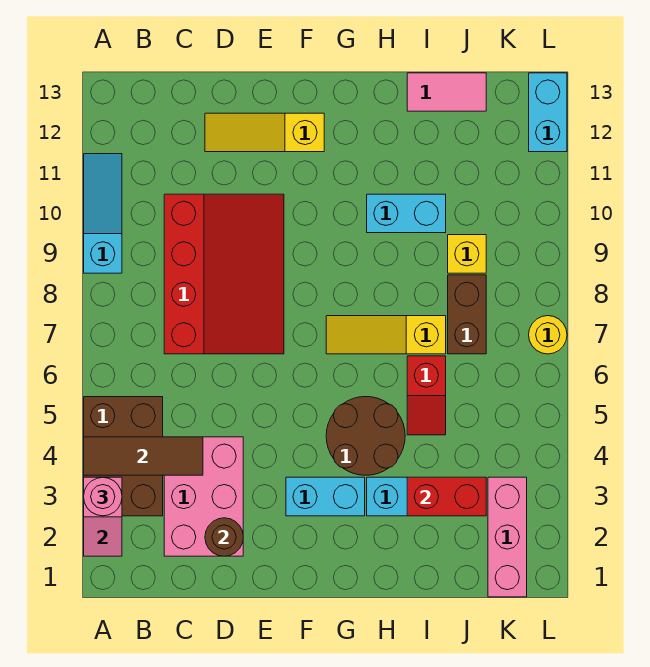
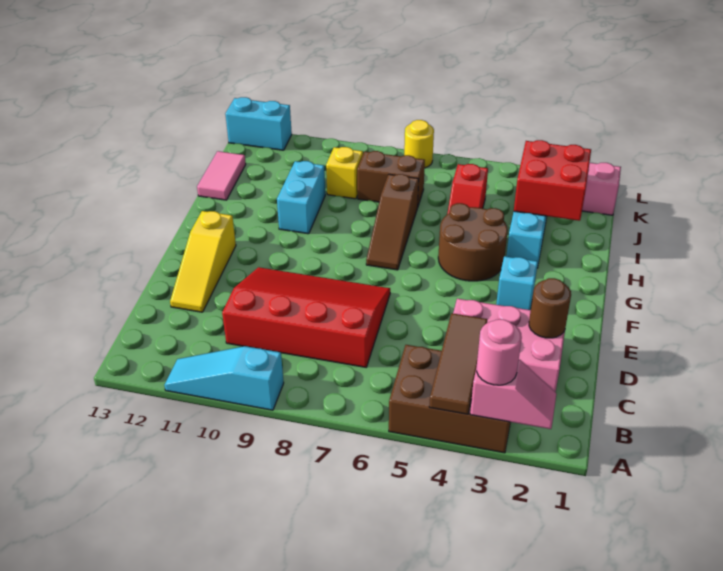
cyan brick F3:G3 level 1 -> cyan brick F3 level 1
yellow slope G7:I7 level 1 top I -> brown slope G7:I7 level 1 top I
red brick I3:J3 level 2 -> red brick I2:J3 level 2
red slope I5:I6 level 1 top 6 -> red slope I5:J5 level 1 top J

